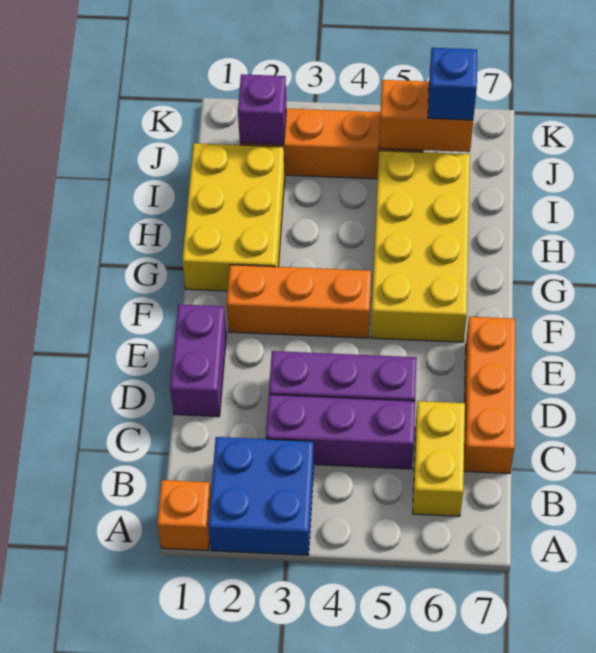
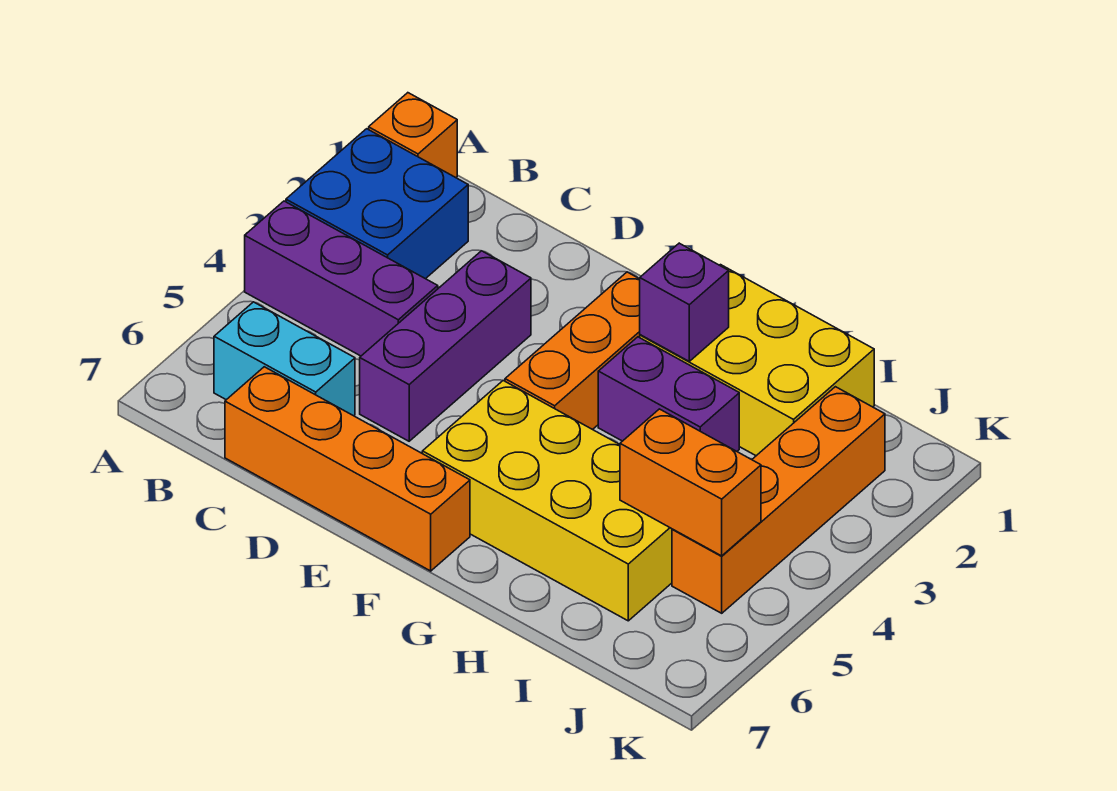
yellow brick B6:C6 level 1 -> cyan brick B6:C6 level 1
purple brick C3:C5 level 1 -> purple brick A4:C4 level 1
orange brick C7:E7 level 1 -> orange brick C7:F7 level 1
purple brick D1:E1 level 1 -> purple brick G3:H3 level 1
purple brick J2 level 2 -> purple brick G2 level 2
orange brick J5:J6 level 2 -> orange brick I5:J5 level 2
blue brick J6 level 3 -> none

